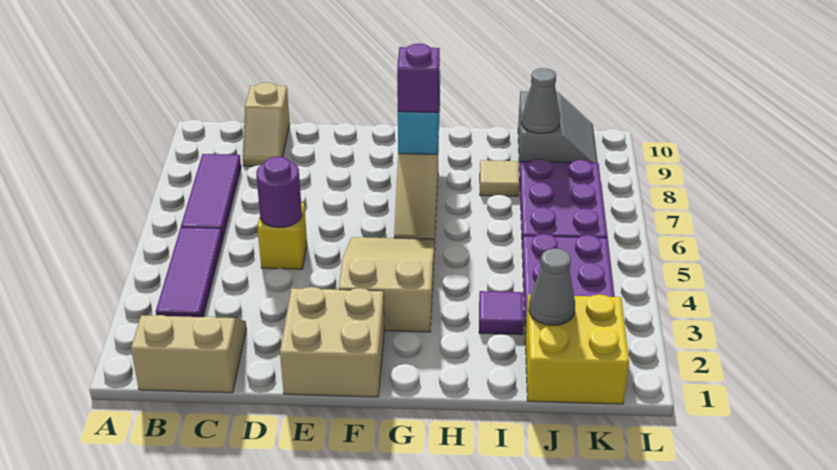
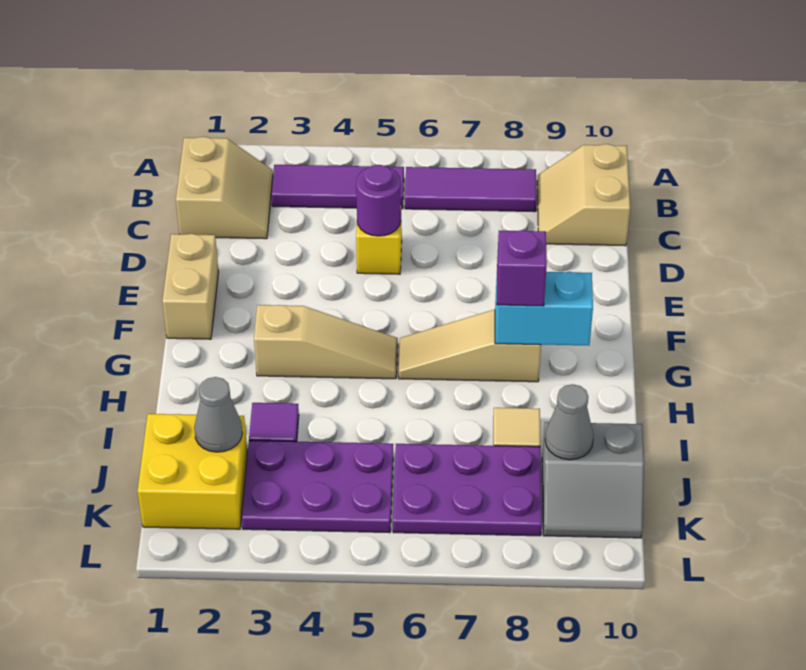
tan slope C9:C10 level 1 top 10 -> tan slope B9:C10 level 1 top 10
tan brick E1:F2 level 1 -> tan brick E1:F1 level 1
tan slope F3:G5 level 1 top 3 -> tan slope G3:G5 level 1 top 3

